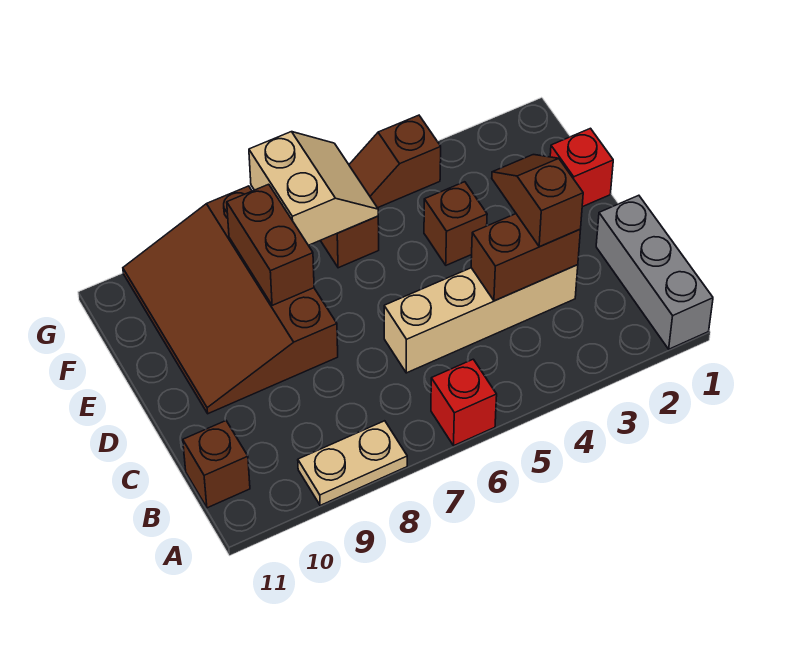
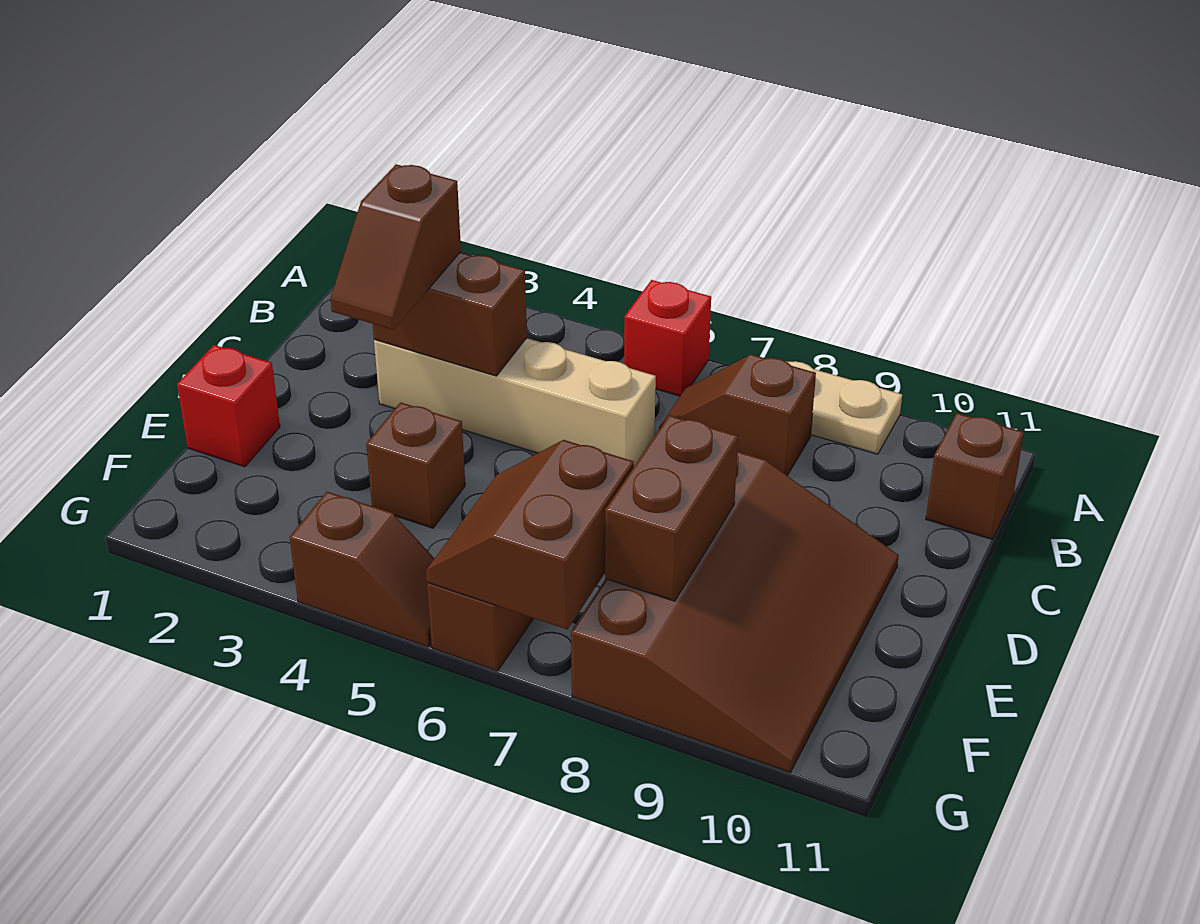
grey brick A1:C1 level 1 -> none
none -> brown slope B7:B8 level 1 top 8
tan slope F6:G7 level 2 top 7 -> brown slope F6:G7 level 2 top 7

